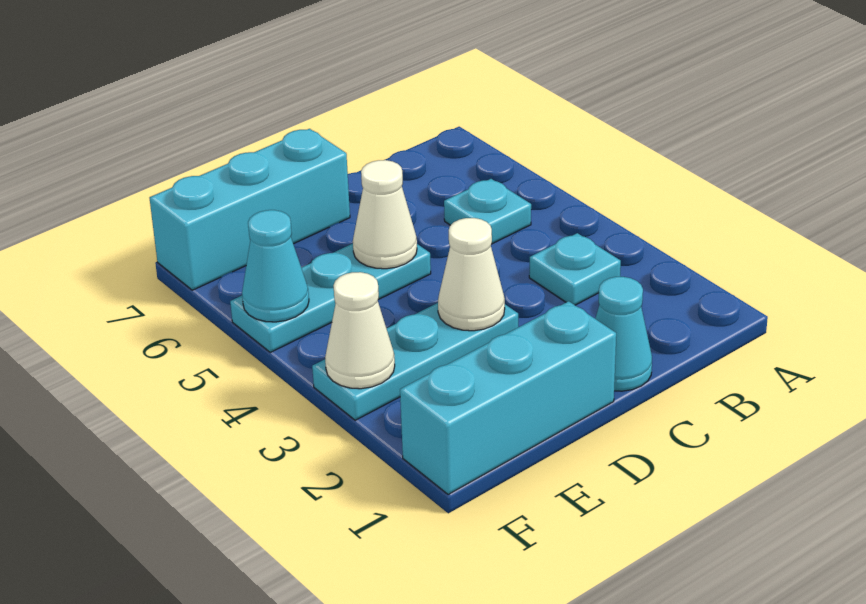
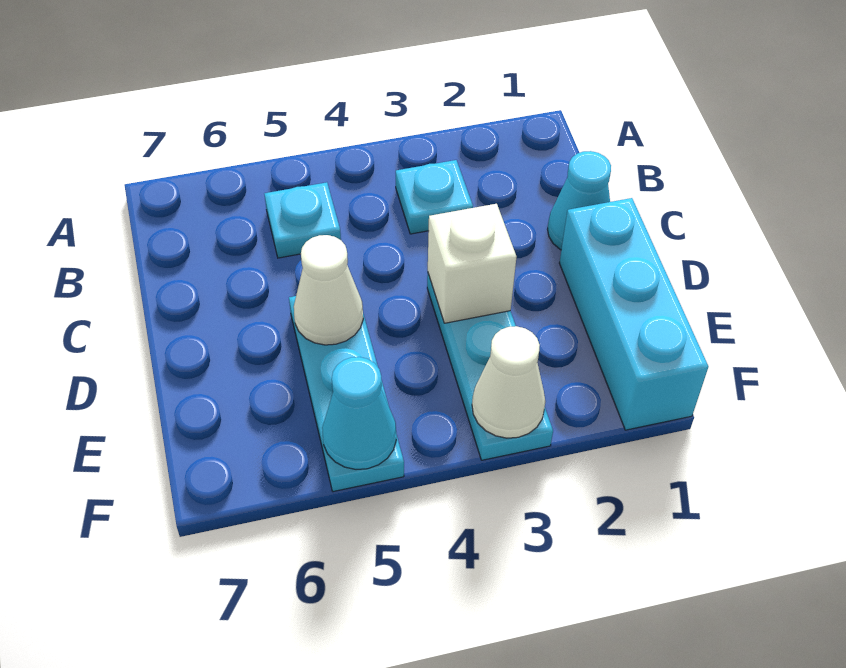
white cone D3 level 2 -> white brick D3 level 2
cyan brick D7:F7 level 1 -> none

